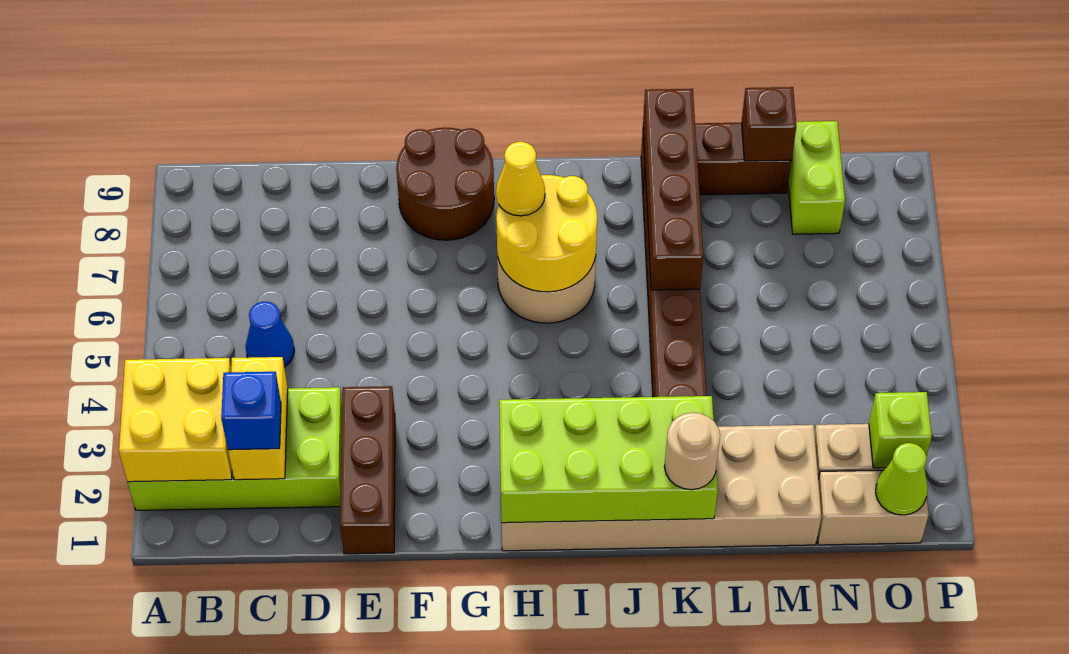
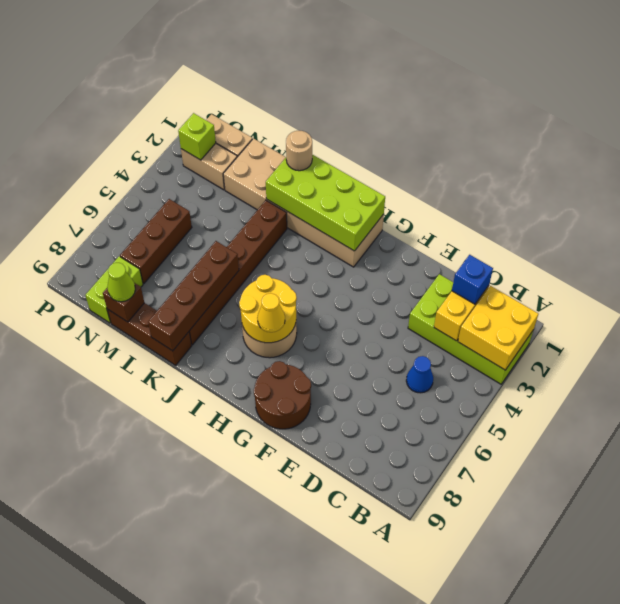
brown brick E1:E3 level 1 -> brown brick N5:N7 level 1
lime cone O1 level 2 -> lime cone M9 level 3

